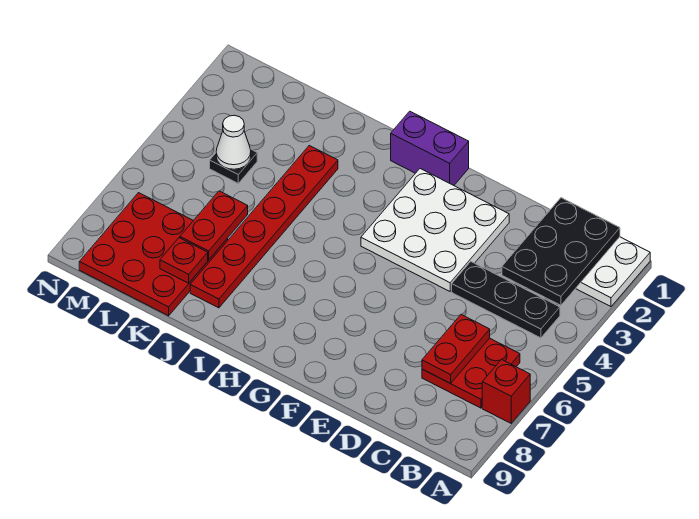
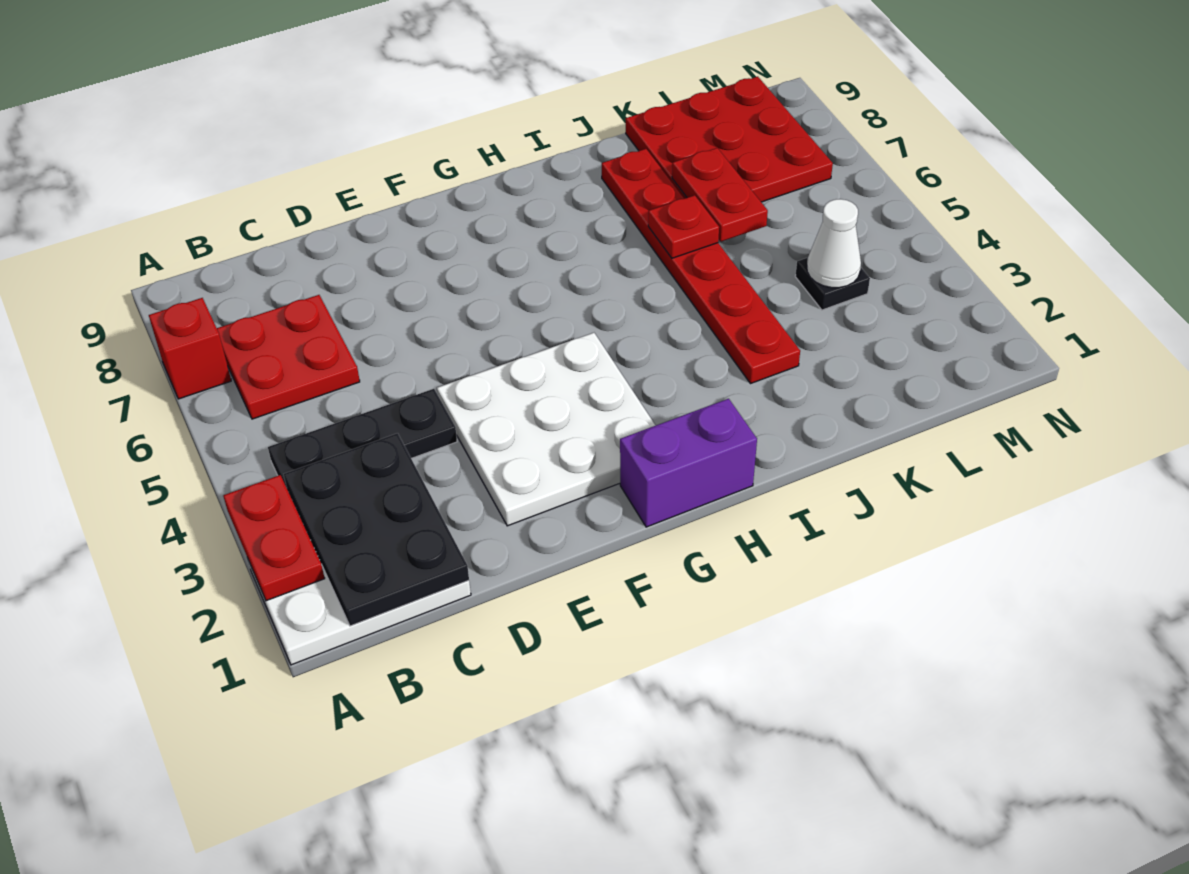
red plate C6:C7 level 2 -> red plate A2:A3 level 2
red plate K8 level 2 -> red plate J6 level 2

